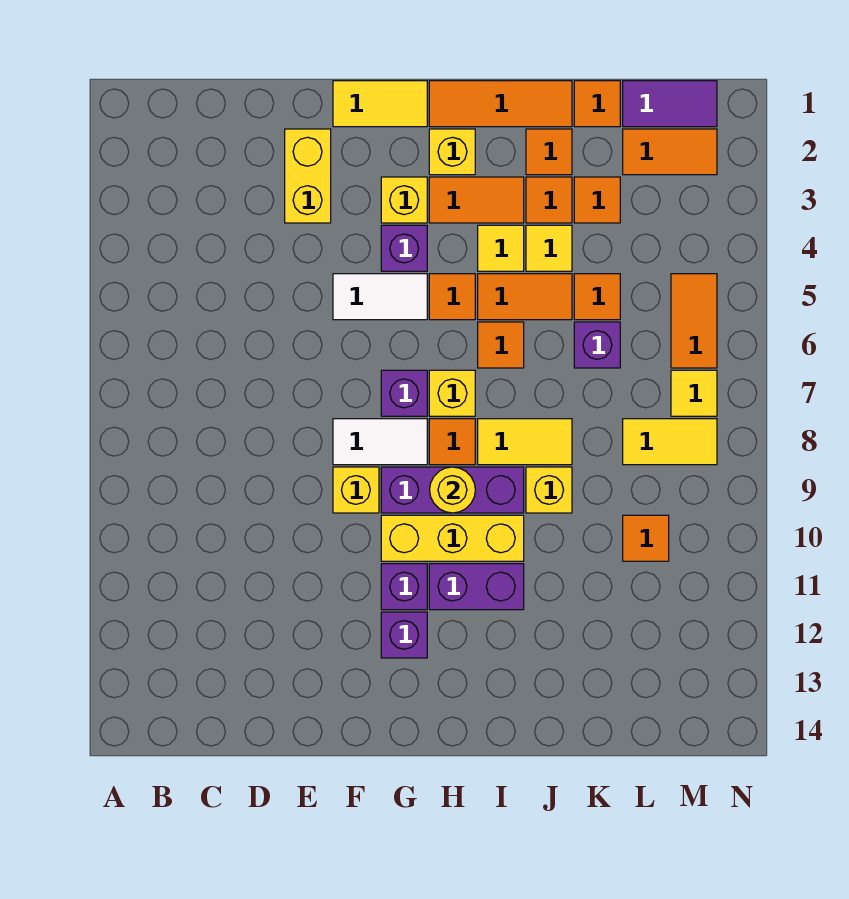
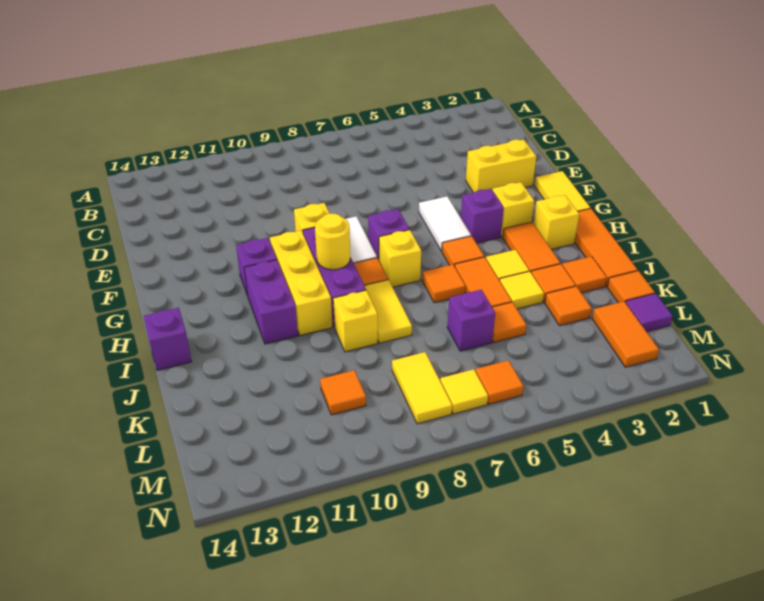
purple brick G12 level 1 -> purple brick I14 level 1
purple tile L1:M1 level 1 -> purple tile L1 level 1
orange tile M5:M6 level 1 -> orange tile M6 level 1

